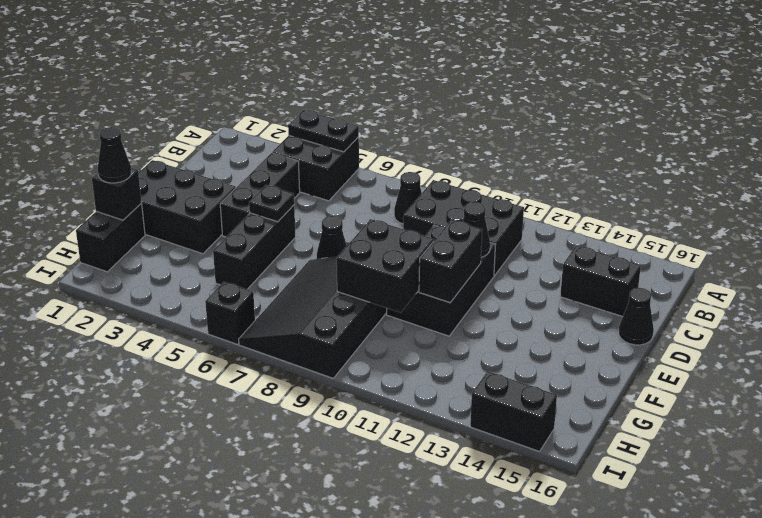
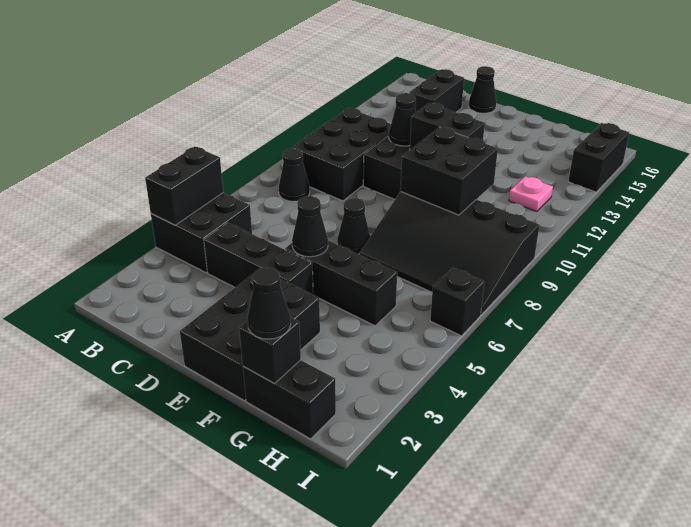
black plate A4:A5 level 2 -> black brick A4:A5 level 2
black plate E5 level 2 -> black cone E5 level 2
none -> pink plate H12 level 1

